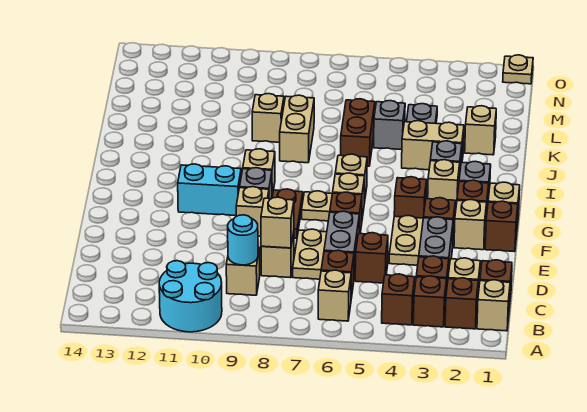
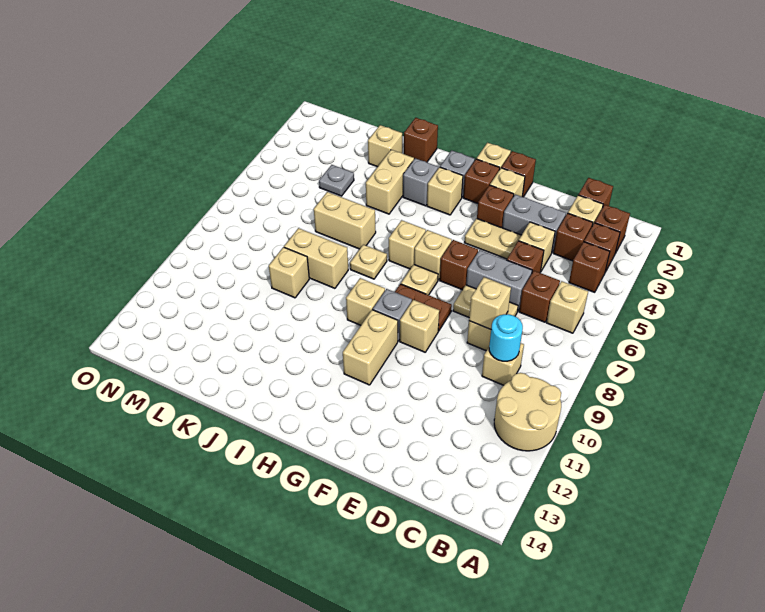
cyan round brick A10:B11 level 1 -> tan round brick A10:B11 level 1
tan brick B1 level 1 -> tan brick D4 level 1
brown brick G4 level 1 -> brown brick J1 level 1
cyan brick G10:G11 level 1 -> tan brick G10:G11 level 1
brown brick J6:K6 level 1 -> tan brick J6:K6 level 1
grey brick K5 level 1 -> none
tan plate O1 level 1 -> tan plate I7 level 1

